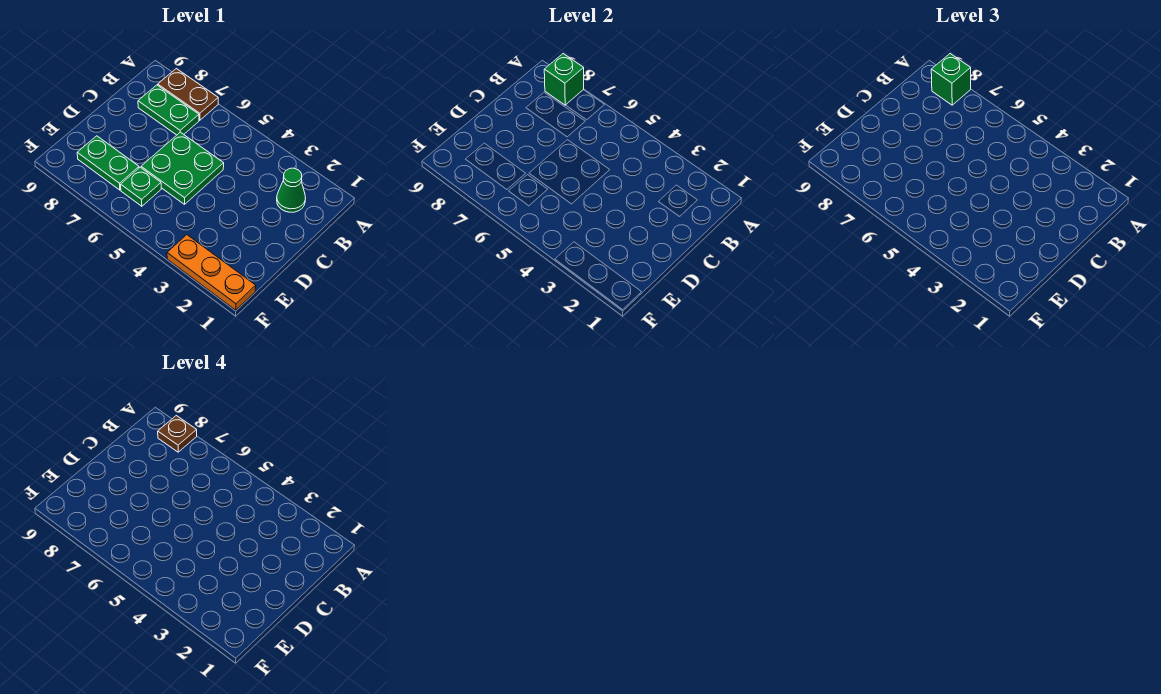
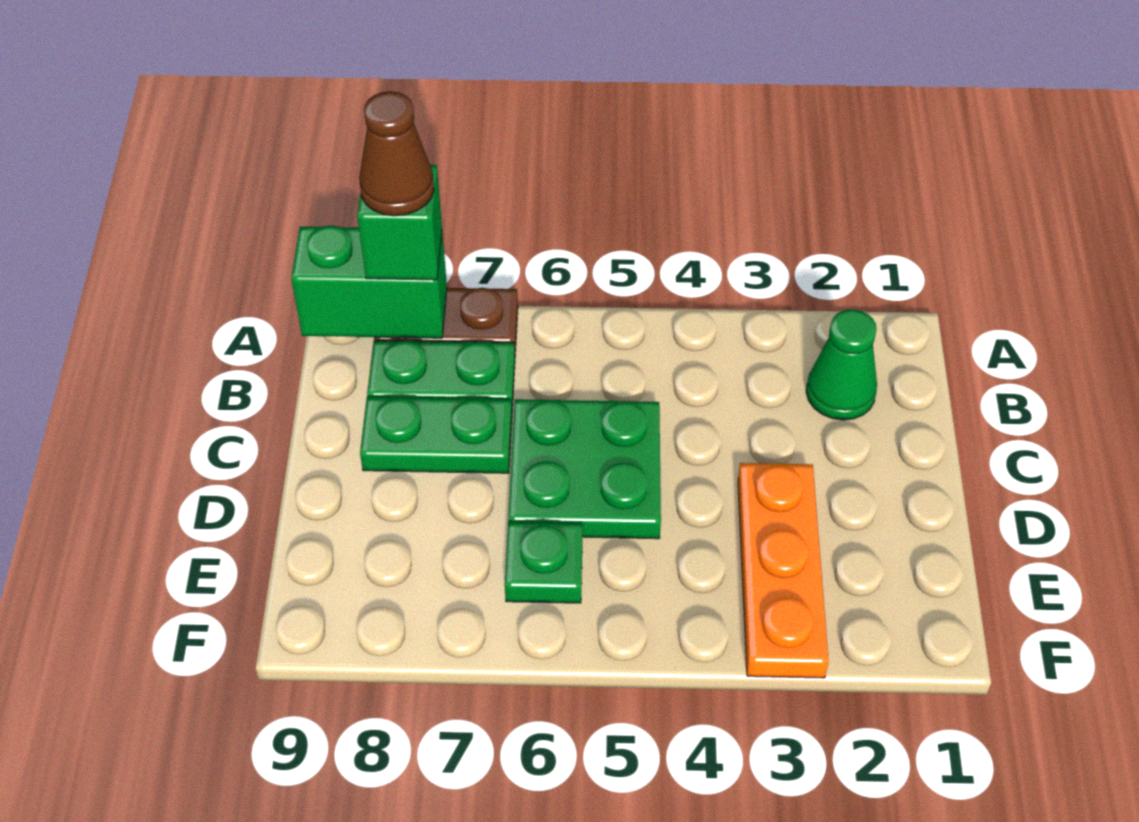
green brick A8 level 2 -> green brick A8:A9 level 2
brown plate A8 level 4 -> brown cone A8 level 4
green plate E7:E8 level 1 -> green plate C7:C8 level 1
orange plate F1:F3 level 1 -> orange plate D3:F3 level 1

